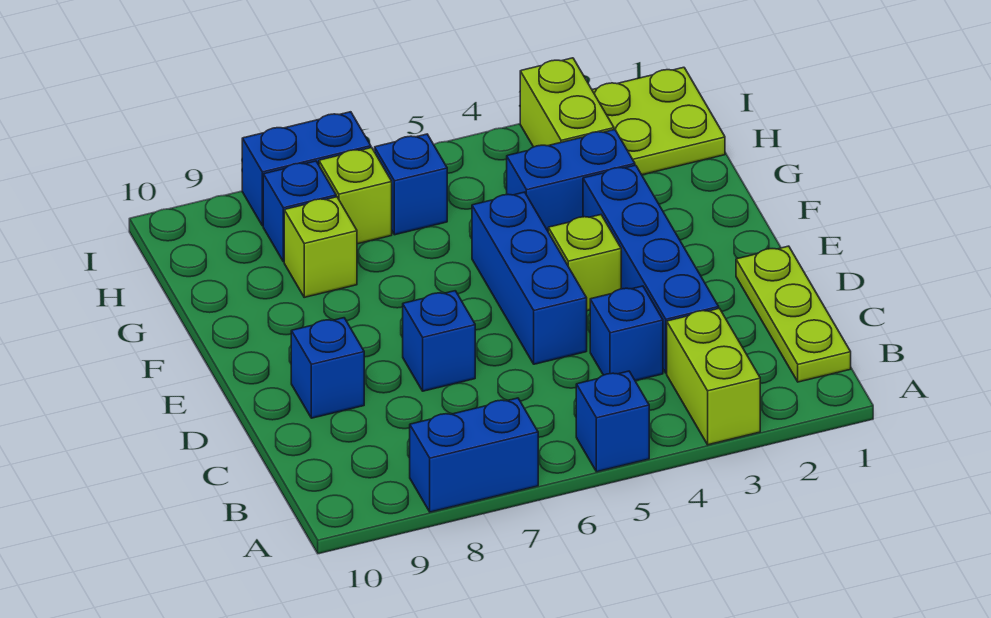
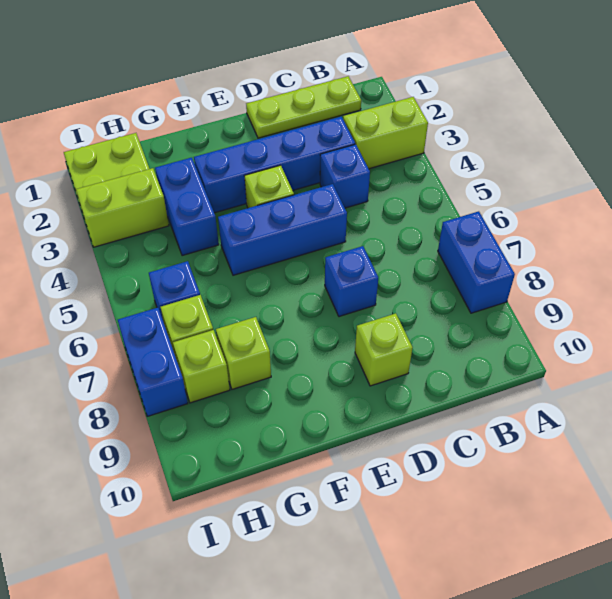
blue brick A5 level 1 -> none
blue brick D9 level 1 -> lime brick D9 level 1
blue brick H8 level 1 -> lime brick H8 level 1

